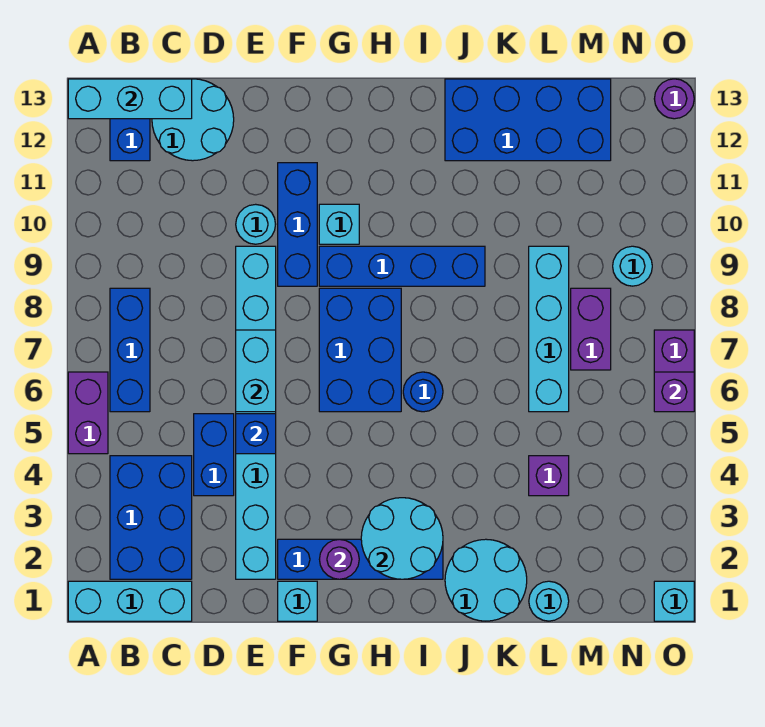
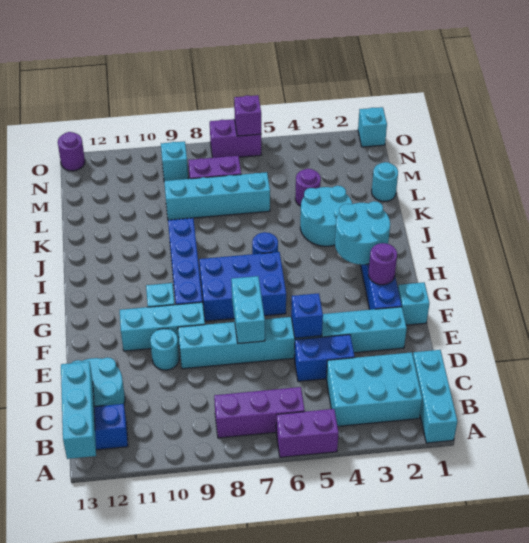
blue brick B2:C4 level 1 -> cyan brick B2:C4 level 1
blue brick B6:B8 level 1 -> purple brick B6:B8 level 1
cyan brick E6:E7 level 2 -> cyan brick E7:F7 level 2
blue brick F9:F11 level 1 -> cyan brick F9:F11 level 1
cyan round brick J1:K2 level 1 -> cyan round brick J3:K4 level 1
blue brick J12:M13 level 1 -> none
purple brick L4 level 1 -> purple round brick L4 level 1
cyan round brick N9 level 1 -> cyan brick N9 level 1

